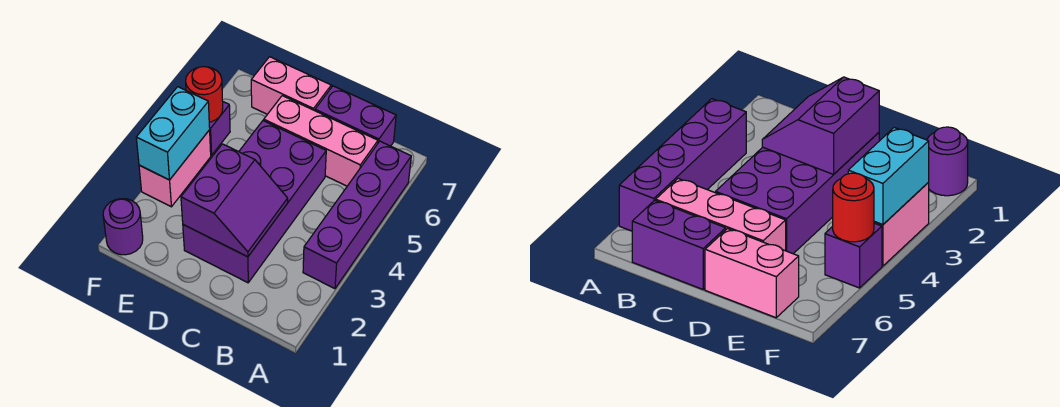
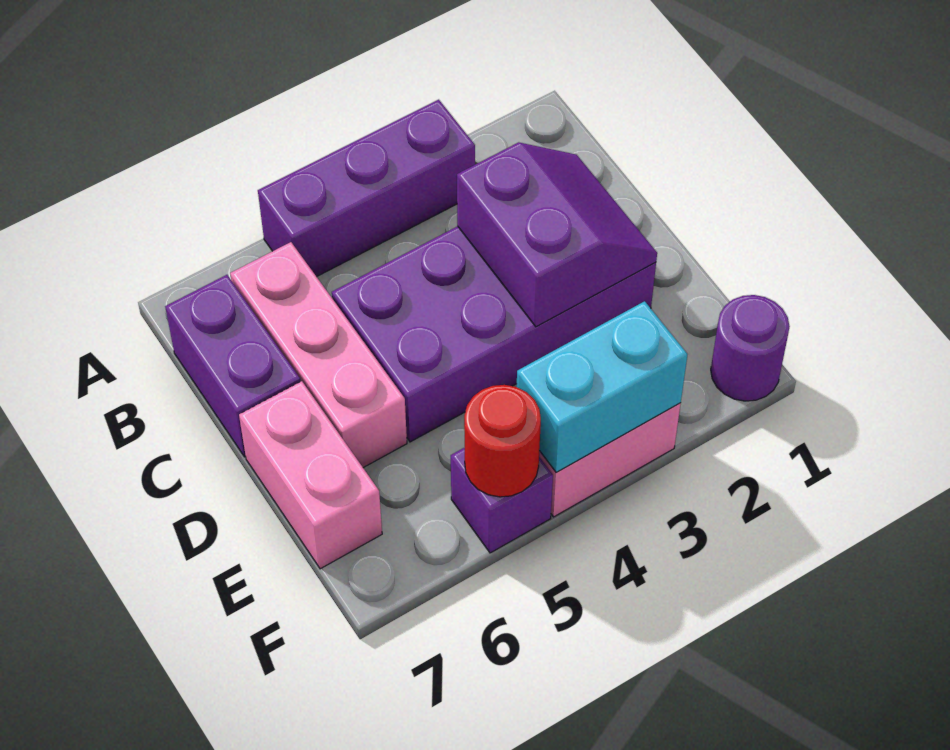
purple brick A3:A6 level 1 -> purple brick A3:A5 level 1
purple slope C2:D3 level 2 top D -> purple slope C2:D3 level 2 top 3

